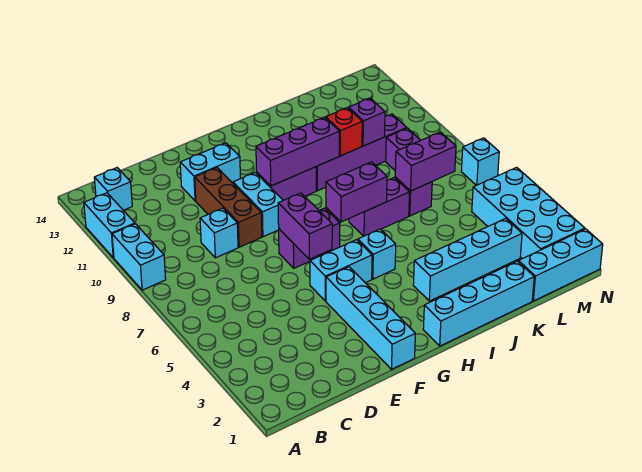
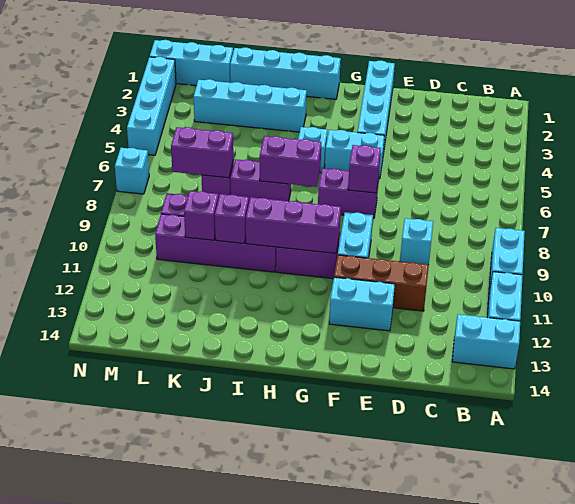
cyan brick B13 level 1 -> cyan brick A13:B13 level 1
brown brick E9:E11 level 1 -> brown brick D11:F11 level 1
purple brick F6:F7 level 2 -> purple brick F7 level 2
red brick J10 level 2 -> purple brick J10 level 2
cyan brick M2:N5 level 1 -> cyan brick N2:N5 level 1

